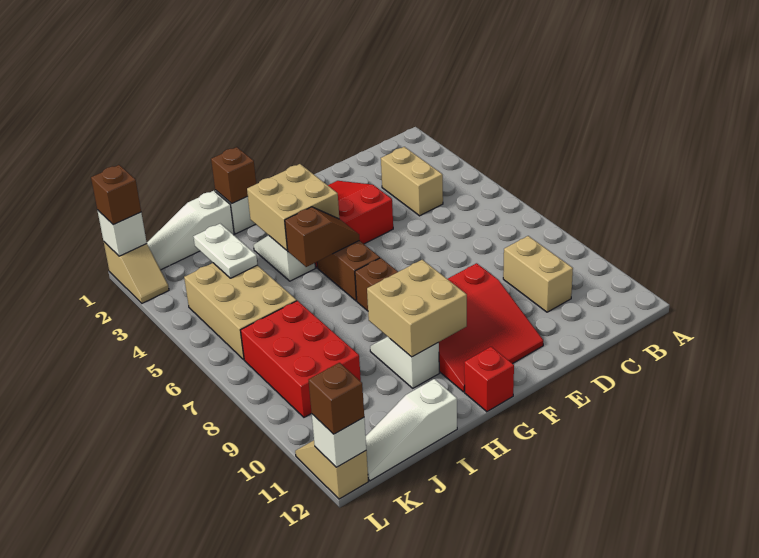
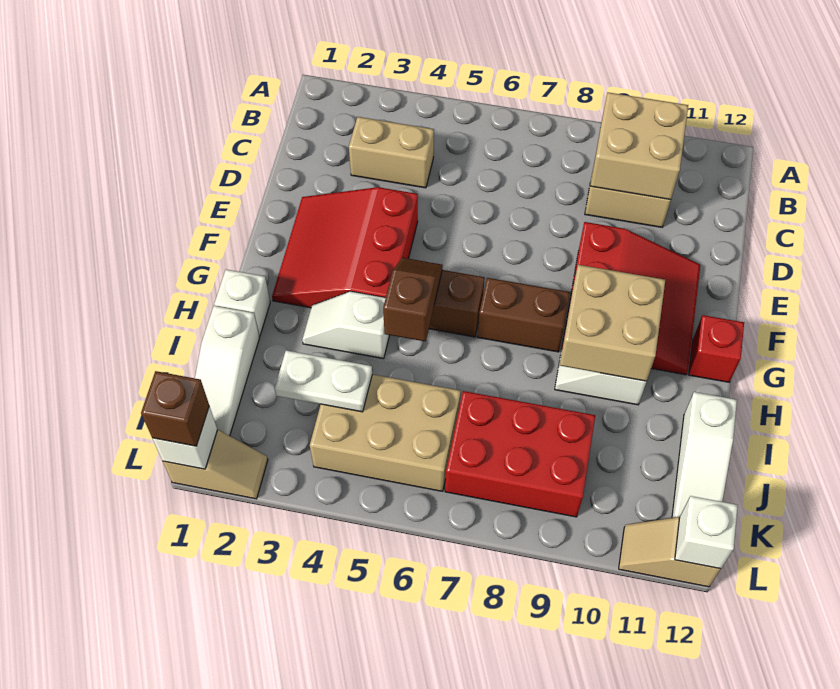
tan brick G3:H4 level 2 -> tan brick B9:C10 level 2
brown brick H1 level 2 -> none
brown brick L12 level 3 -> none

